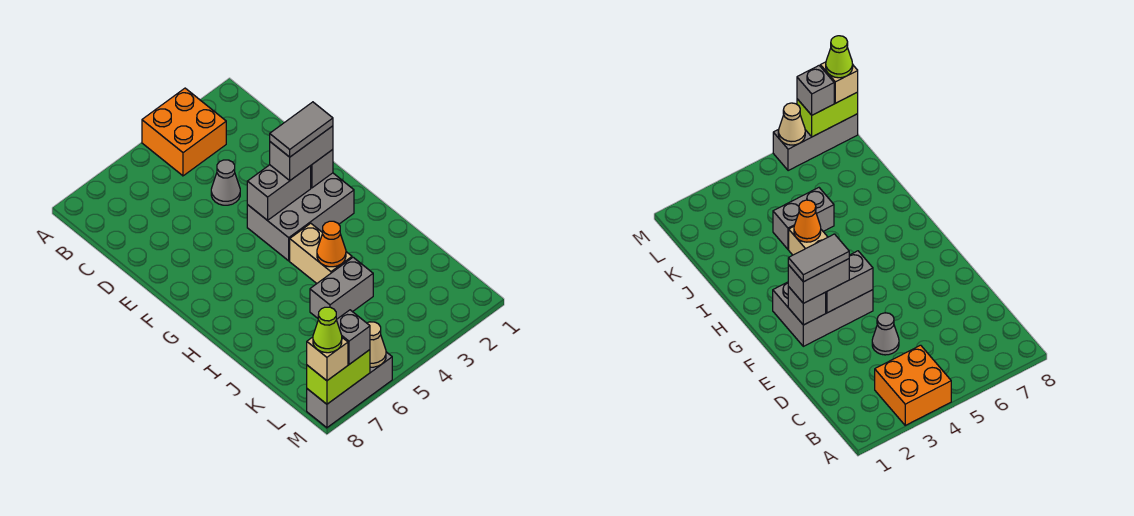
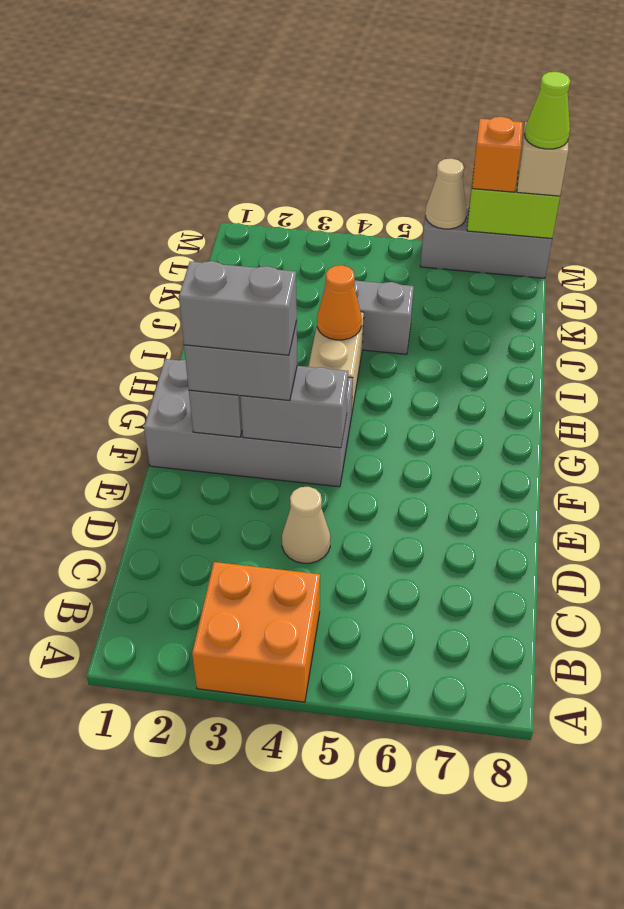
grey cone D4 level 1 -> tan cone D4 level 1
grey brick F2:G4 level 1 -> grey brick F1:G4 level 1
grey tile F2:F3 level 4 -> grey brick F2:F3 level 4
grey brick M7 level 3 -> orange brick M7 level 3

